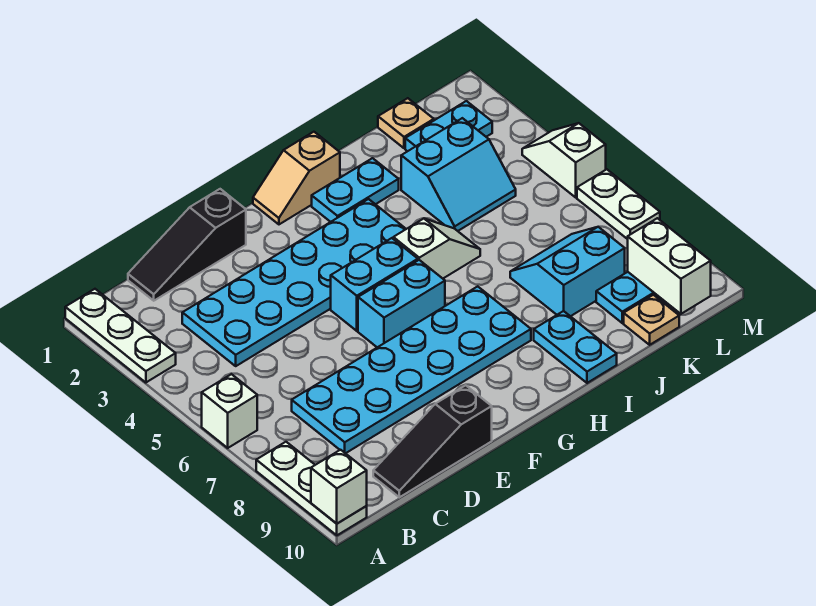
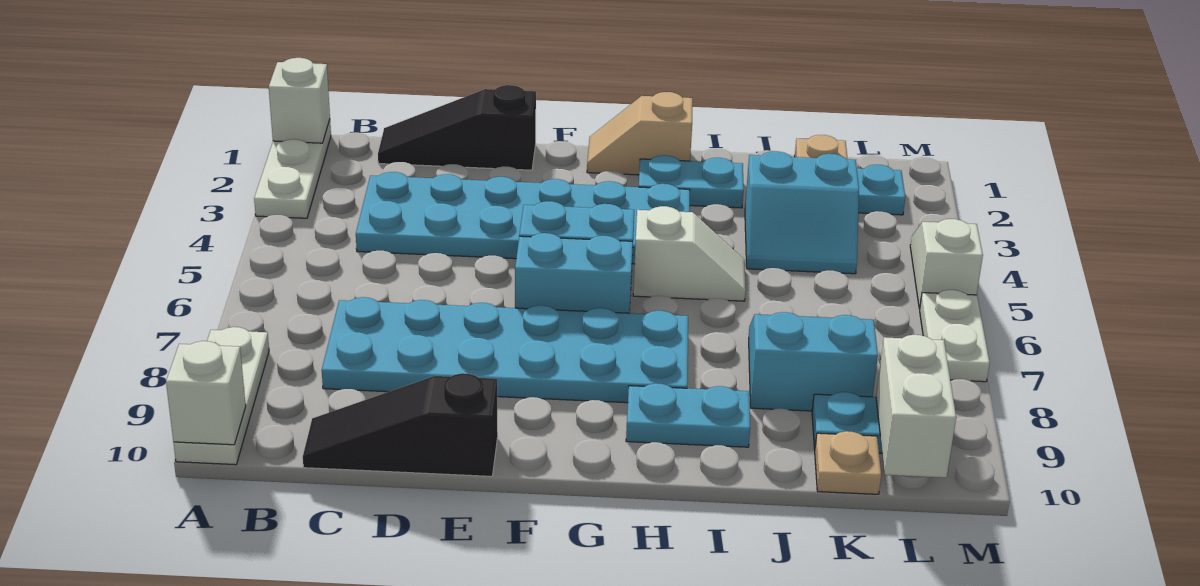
white brick A6 level 1 -> white brick A1 level 2
cyan plate I9:I10 level 1 -> cyan plate H9:I9 level 1

